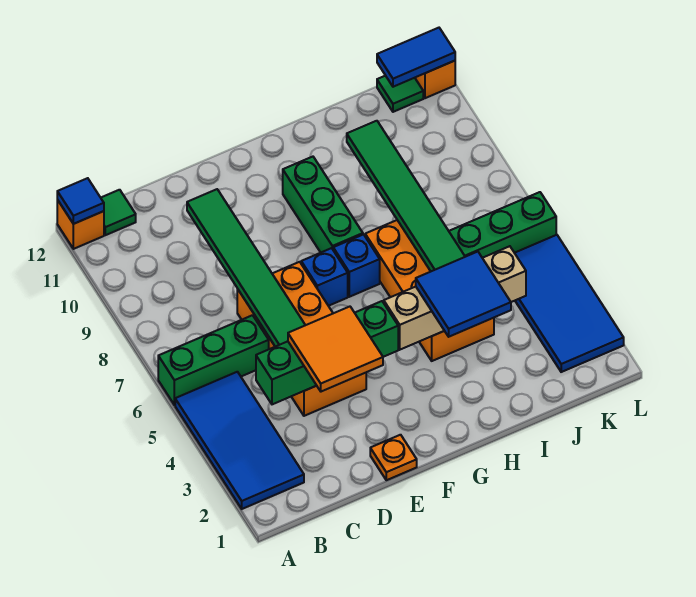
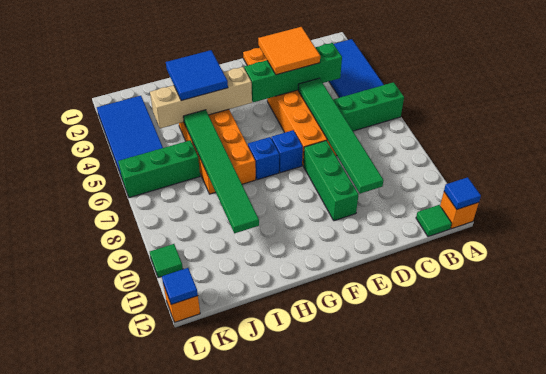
green brick G8:G10 level 1 -> green brick E8:E10 level 1
green tile K12 level 1 -> green tile L10 level 1
blue tile K12:L12 level 2 -> blue tile L12 level 2

